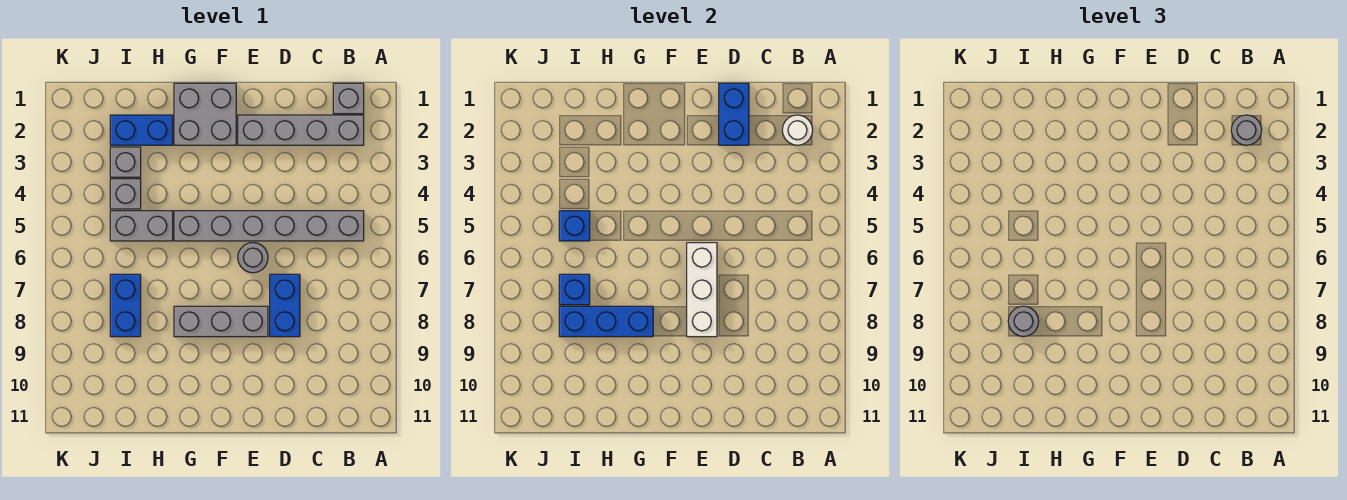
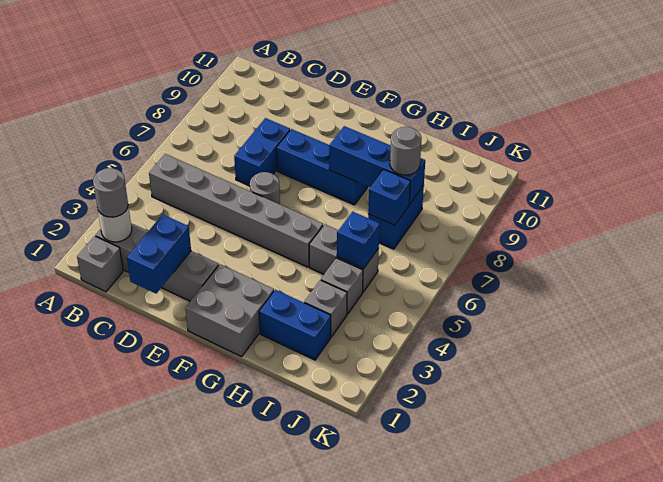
white brick E6:E8 level 2 -> none
grey brick E8:G8 level 1 -> blue brick E8:G8 level 1

